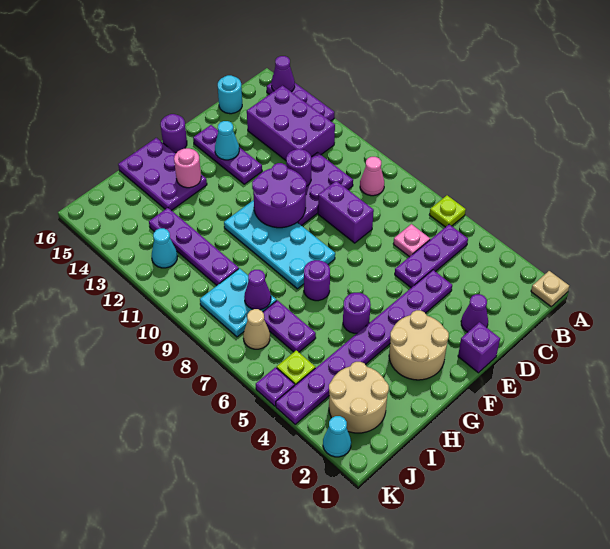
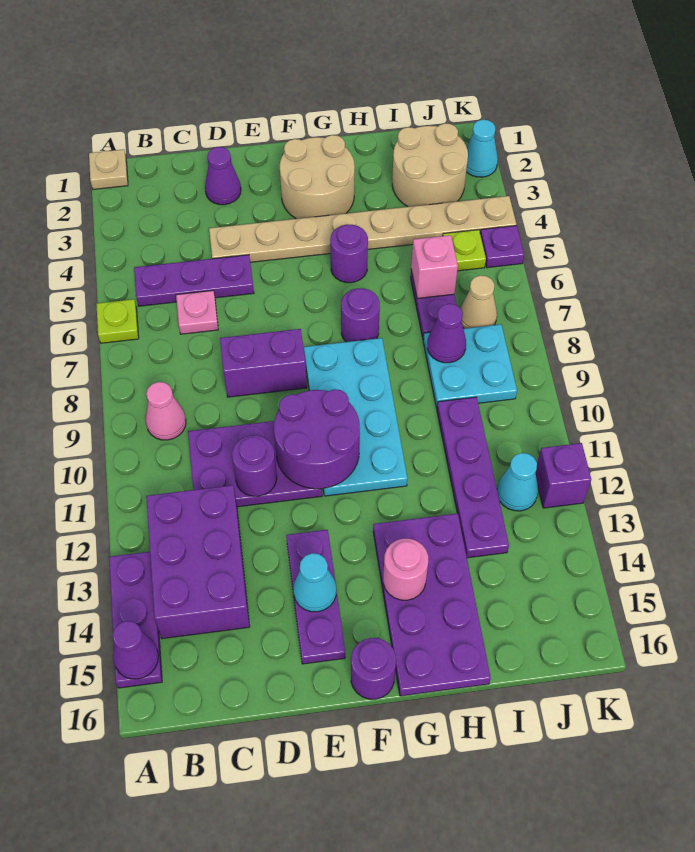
cyan round brick C16 level 1 -> none
purple plate D4:K4 level 1 -> tan plate D4:K4 level 1
purple brick D8:D9 level 1 -> purple brick D8:E8 level 1
purple brick E1 level 1 -> purple brick K12 level 1
purple plate G14:H16 level 1 -> purple plate G13:H16 level 1
none -> pink brick I6 level 2

